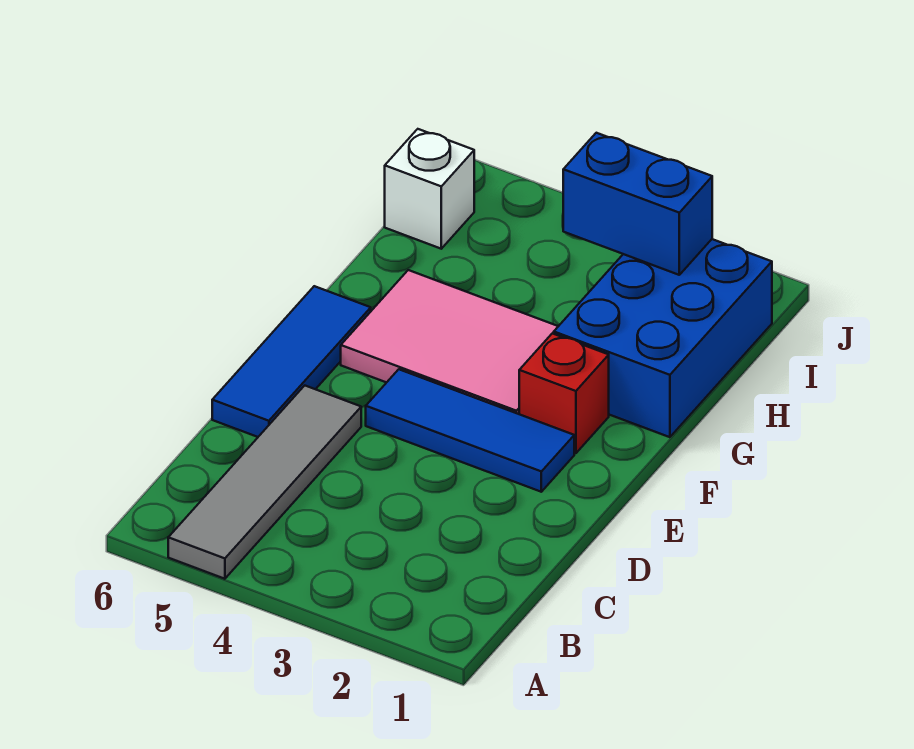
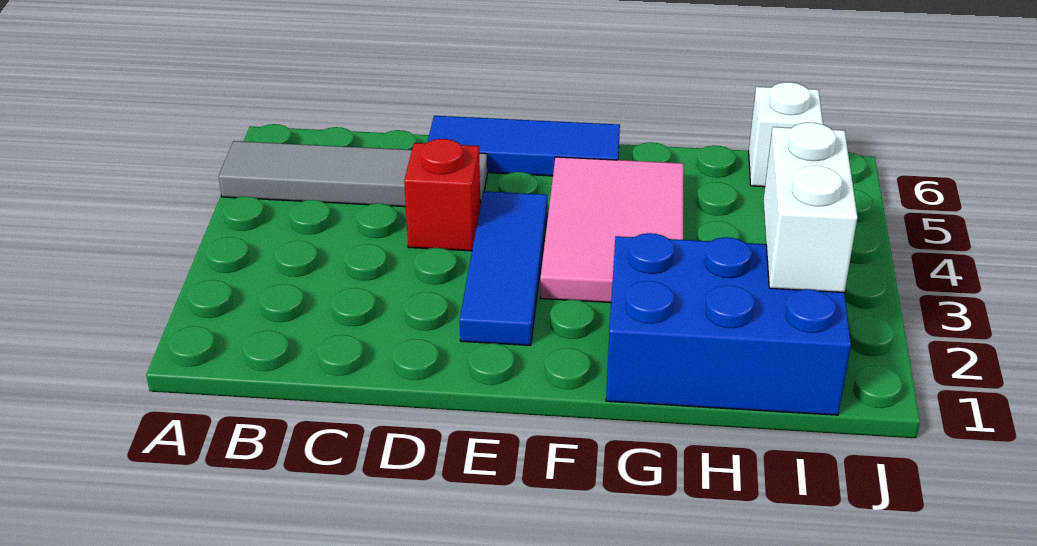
red brick F2 level 1 -> red brick D4 level 1
blue brick I2:I3 level 2 -> white brick I2:I3 level 2

